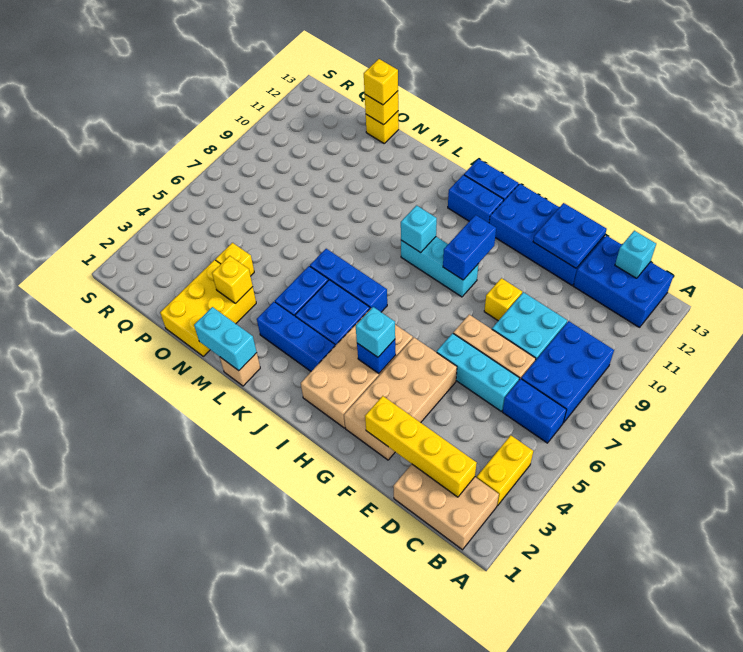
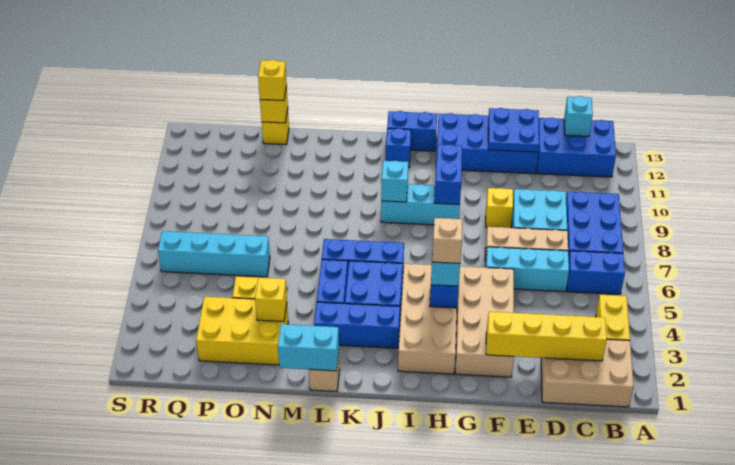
none -> tan brick H4 level 4
blue brick I12:J12 level 1 -> blue brick J12 level 1
yellow brick N1:O3 level 1 -> yellow brick N2:P3 level 1
none -> cyan brick O6:R6 level 1

